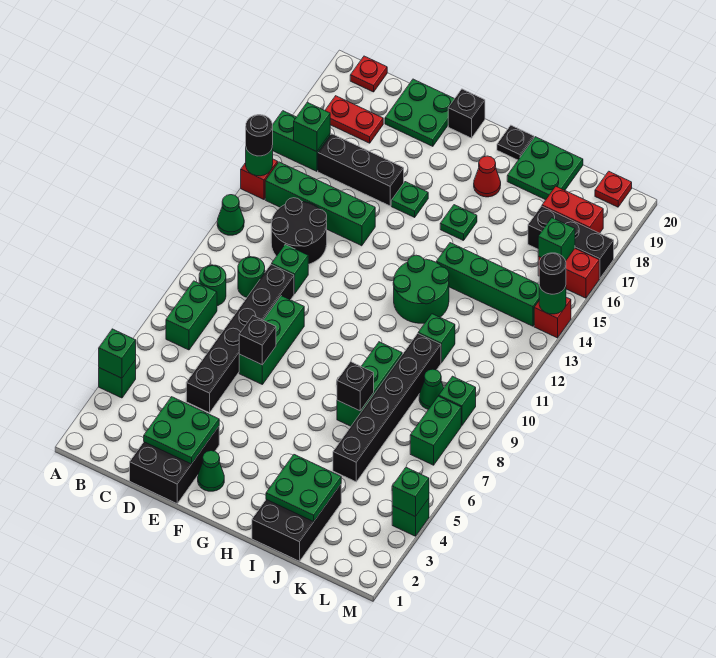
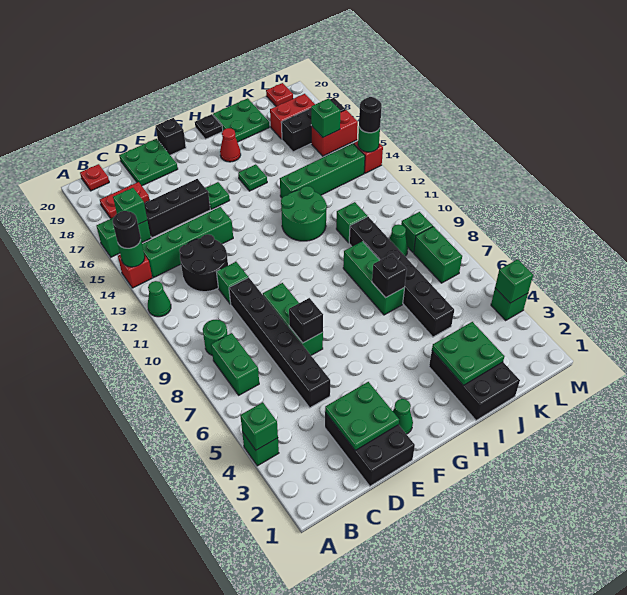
green round brick C10 level 1 -> none

